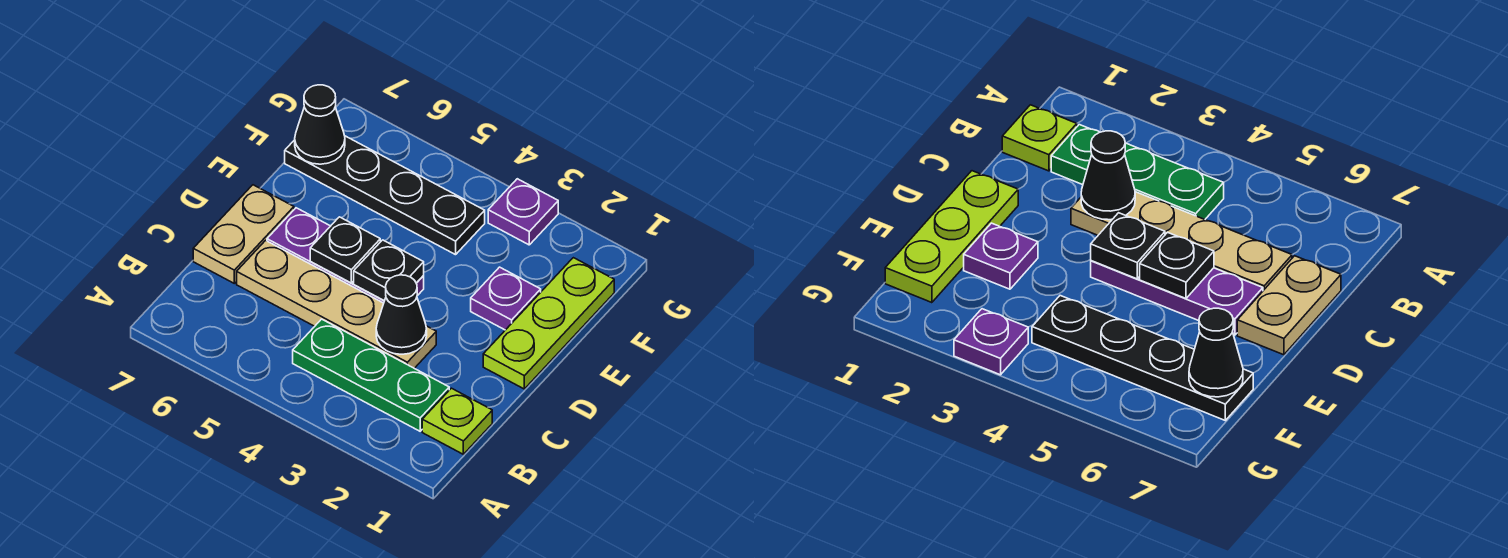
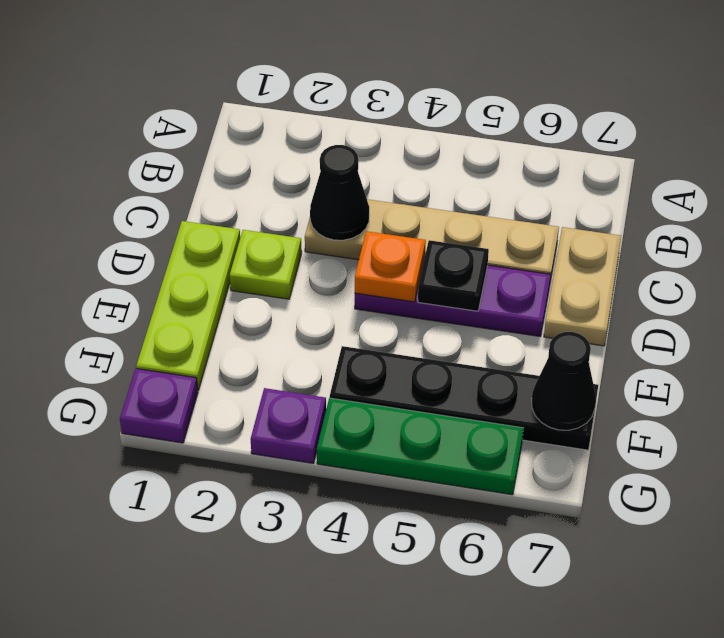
lime plate B1 level 1 -> lime plate D2 level 1
green plate B2:B4 level 1 -> green plate G4:G6 level 1
black plate D4 level 2 -> orange plate D4 level 2
purple plate E2 level 1 -> purple plate G1 level 1

